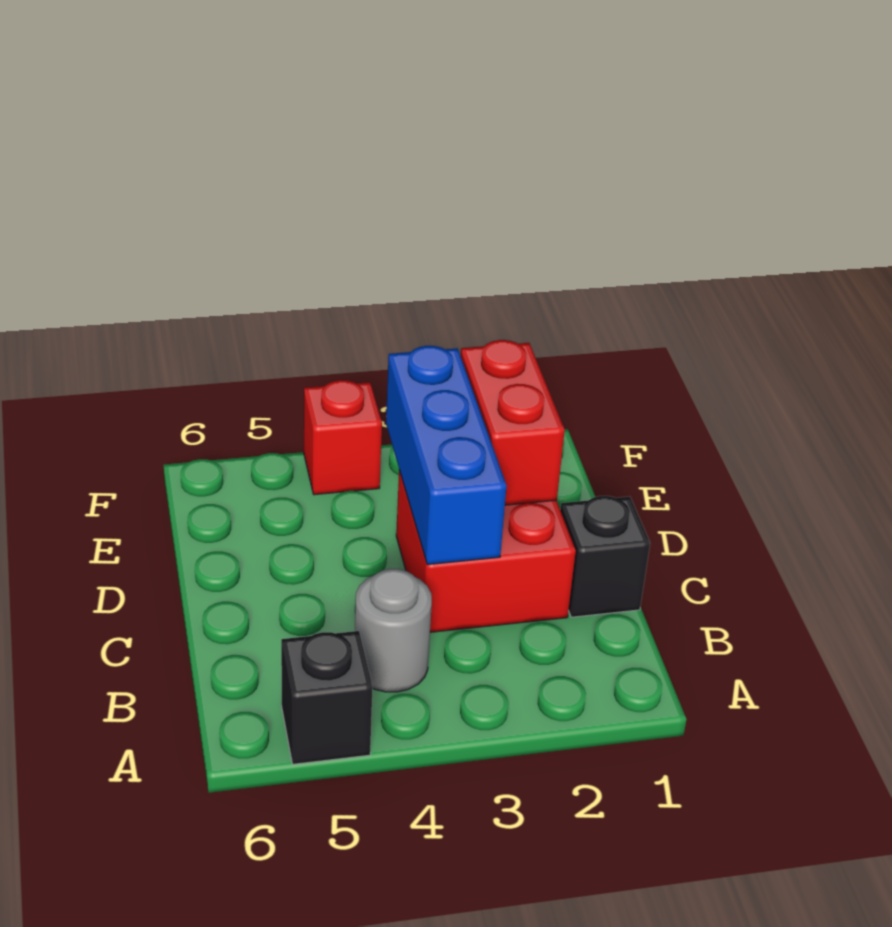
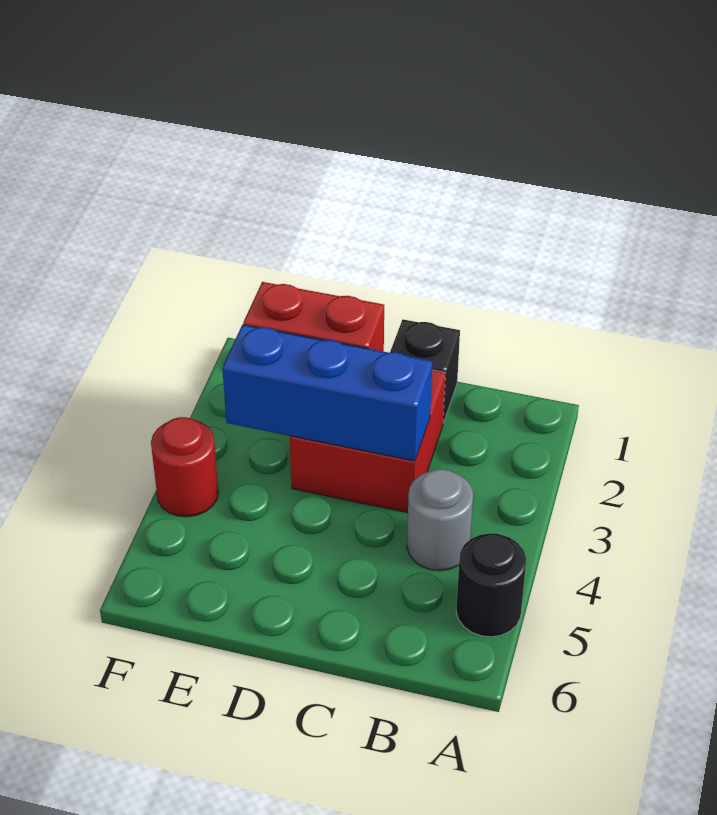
black brick A5 level 1 -> black round brick A5 level 1
red brick F4 level 1 -> red round brick F4 level 1

